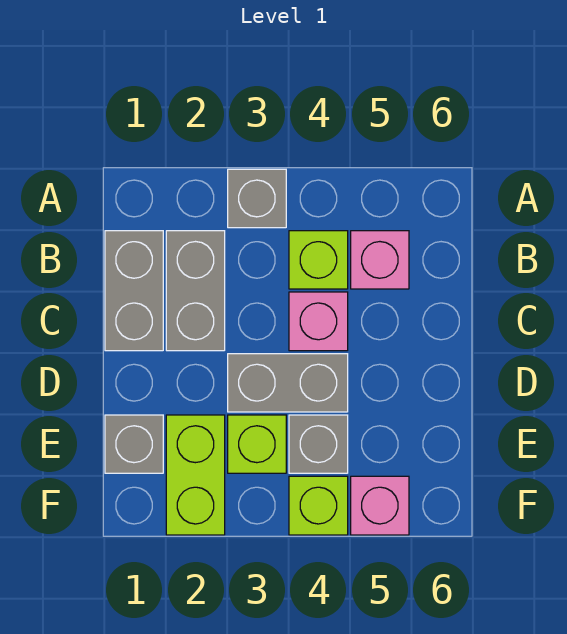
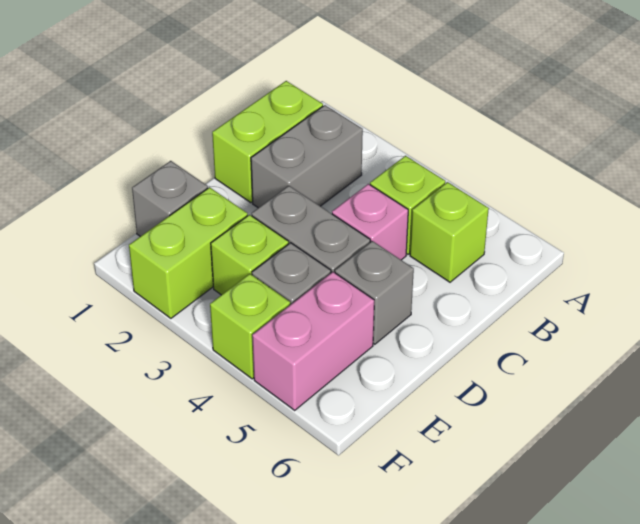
grey brick A3 level 1 -> grey brick D5 level 1
grey brick B1:C1 level 1 -> lime brick B1:C1 level 1
pink brick B5 level 1 -> lime brick B5 level 1
pink brick F5 level 1 -> pink brick E5:F5 level 1

